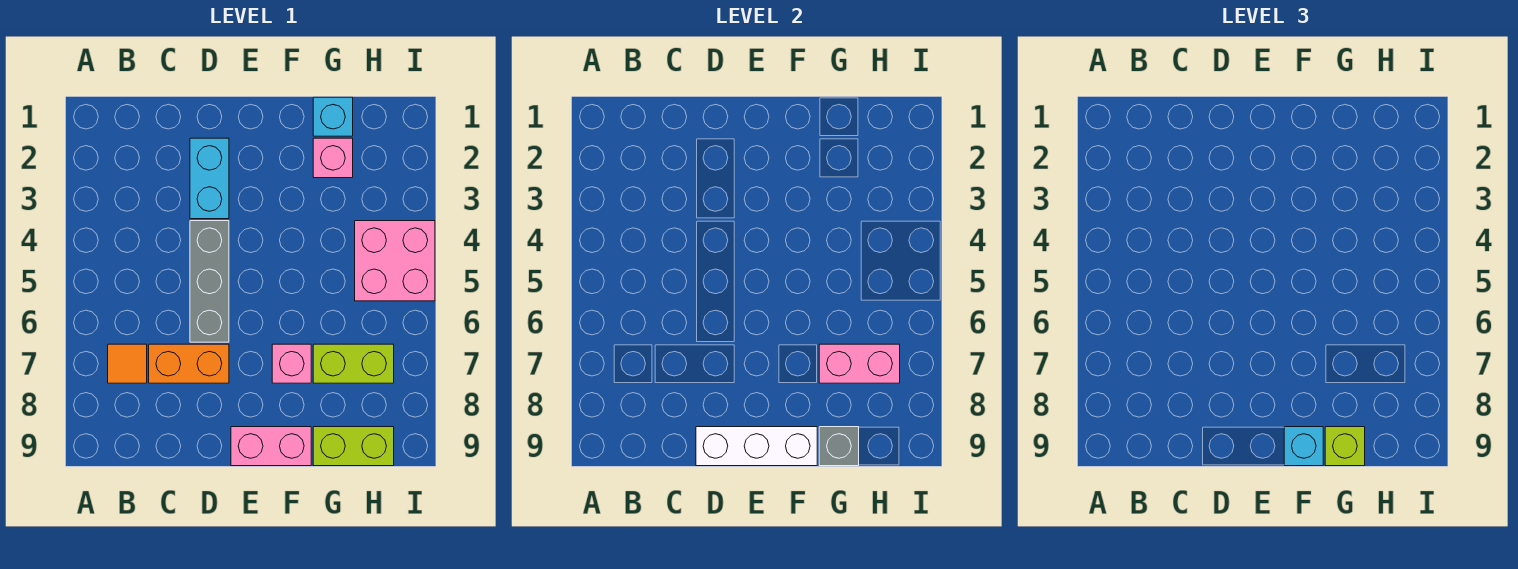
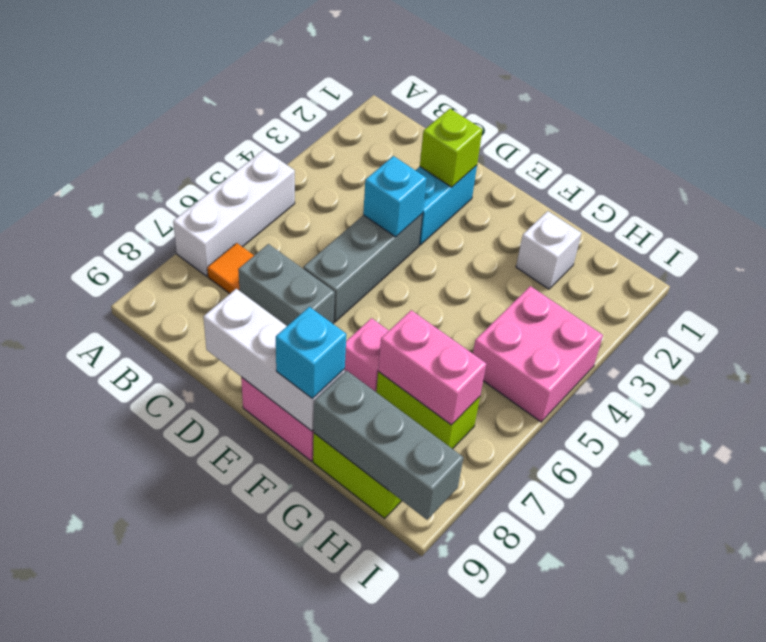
none -> white brick A5:A7 level 1
orange brick C7:D7 level 1 -> grey brick C7:D7 level 1
cyan brick G1 level 1 -> cyan brick D4 level 2
pink brick G2 level 1 -> white brick G2 level 1
grey brick G9 level 2 -> grey brick G9:I9 level 2
lime brick G9 level 3 -> lime brick D2 level 2

